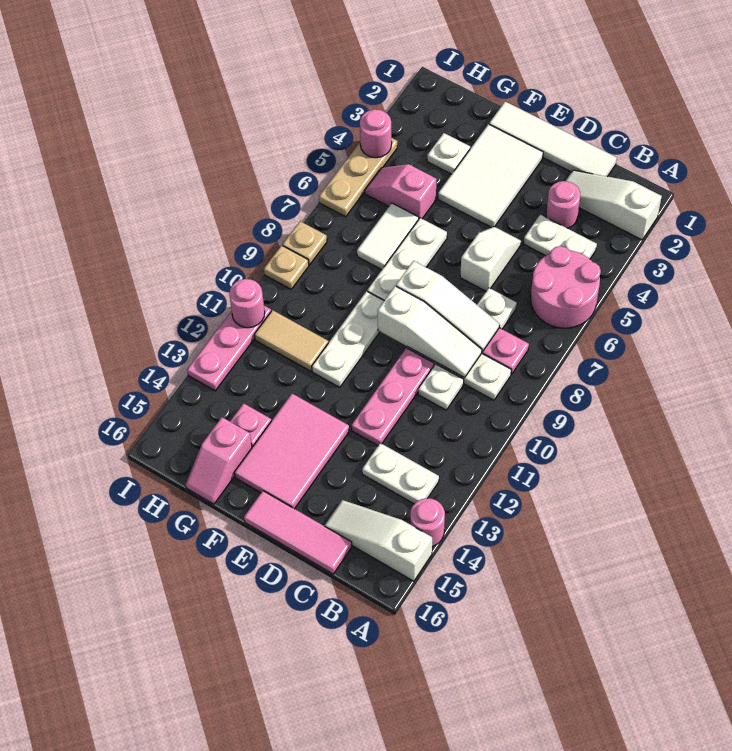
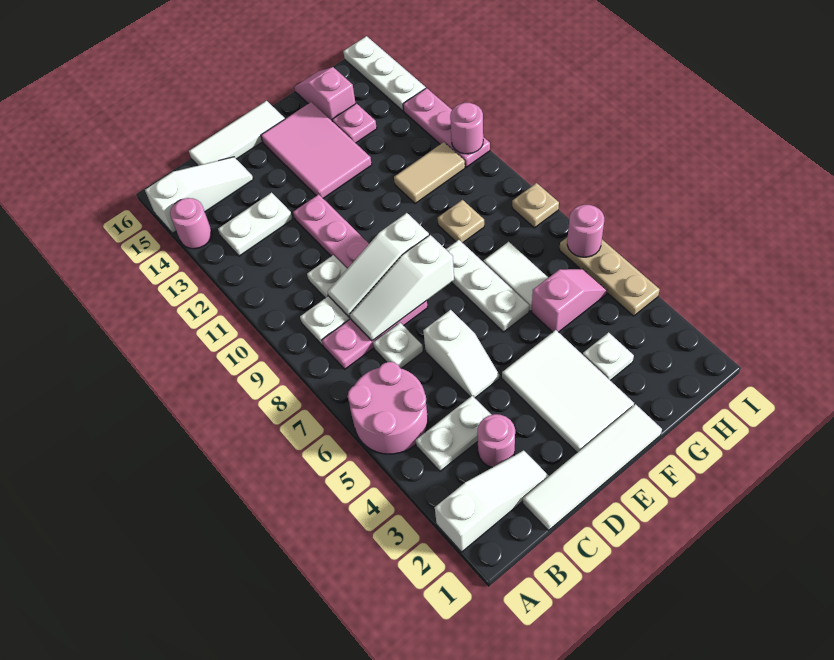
pink tile C16:E16 level 1 -> white tile C16:E16 level 1
white plate F9:F11 level 1 -> white plate I14:I16 level 1
pink round brick I4 level 2 -> pink round brick I6 level 2
tan plate I9 level 1 -> tan plate G9 level 1

